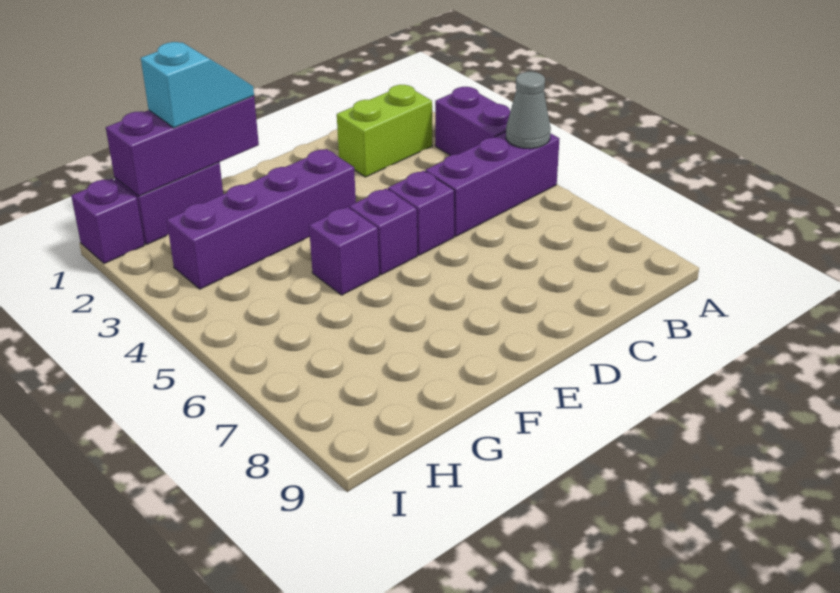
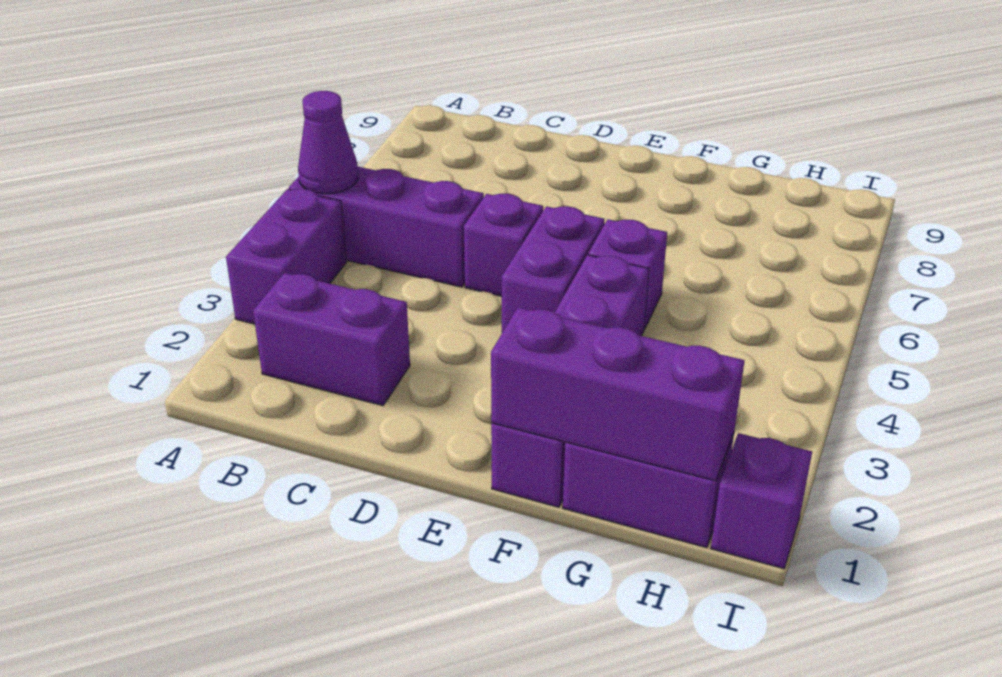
grey cone A5 level 2 -> purple cone A5 level 2
lime brick B2:C2 level 1 -> purple brick B2:C2 level 1
purple brick E3:H3 level 1 -> purple brick F1:F4 level 1
purple brick E5 level 1 -> purple brick E4:E5 level 1
cyan slope F1:G1 level 3 top G -> none

